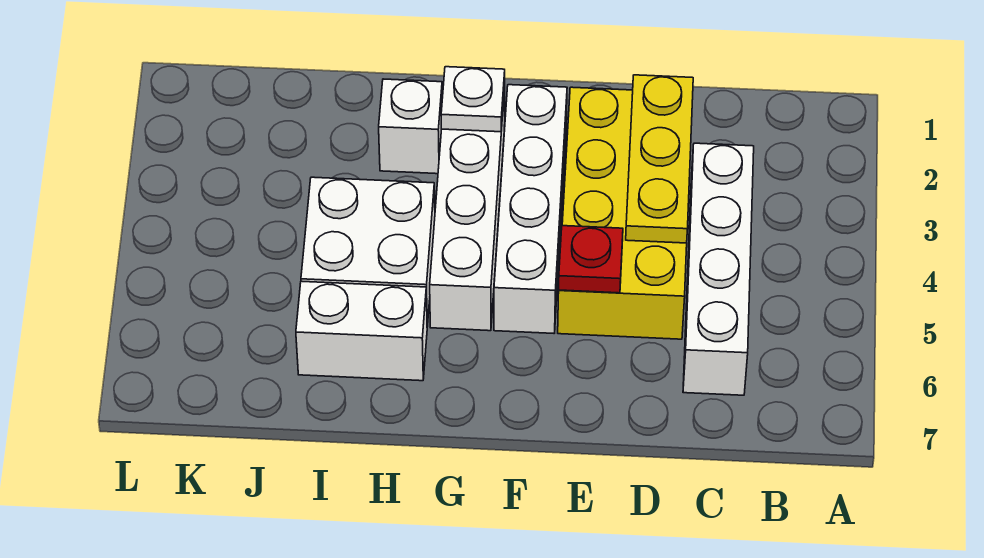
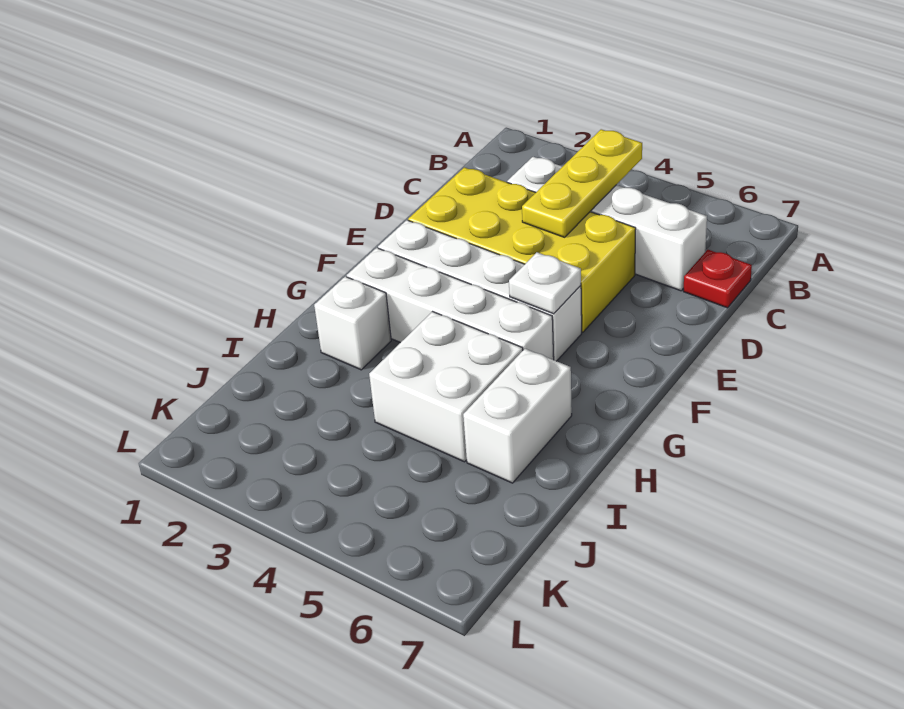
yellow plate D2:D4 level 2 -> yellow plate B4:D4 level 2
red plate E5 level 2 -> red plate C7 level 1
white plate G2 level 2 -> white plate F5 level 2

